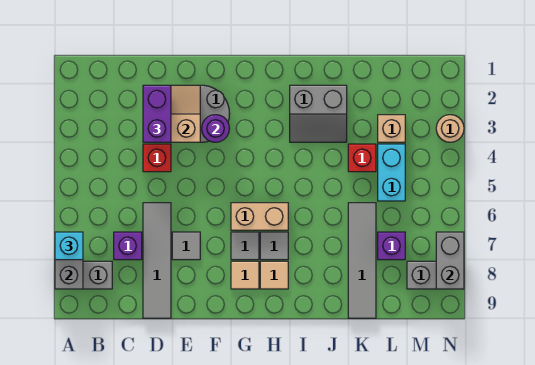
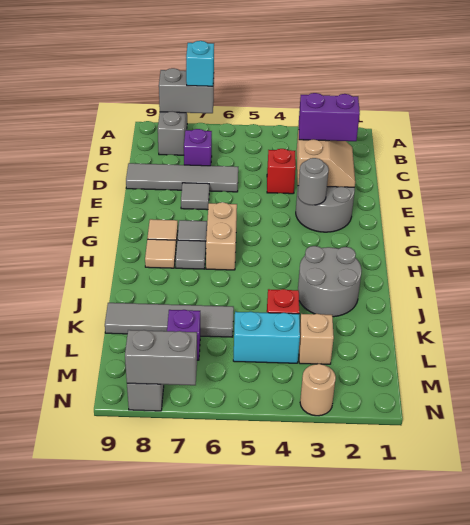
purple round brick F3 level 2 -> grey round brick F3 level 2
grey slope I2:J3 level 1 top 2 -> grey round brick I2:J3 level 1

